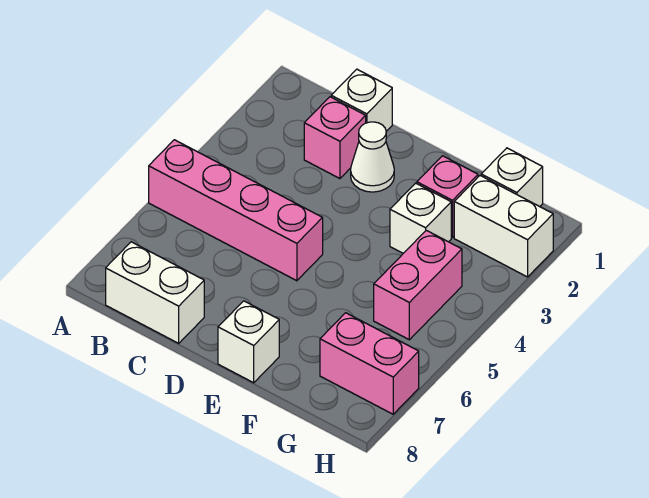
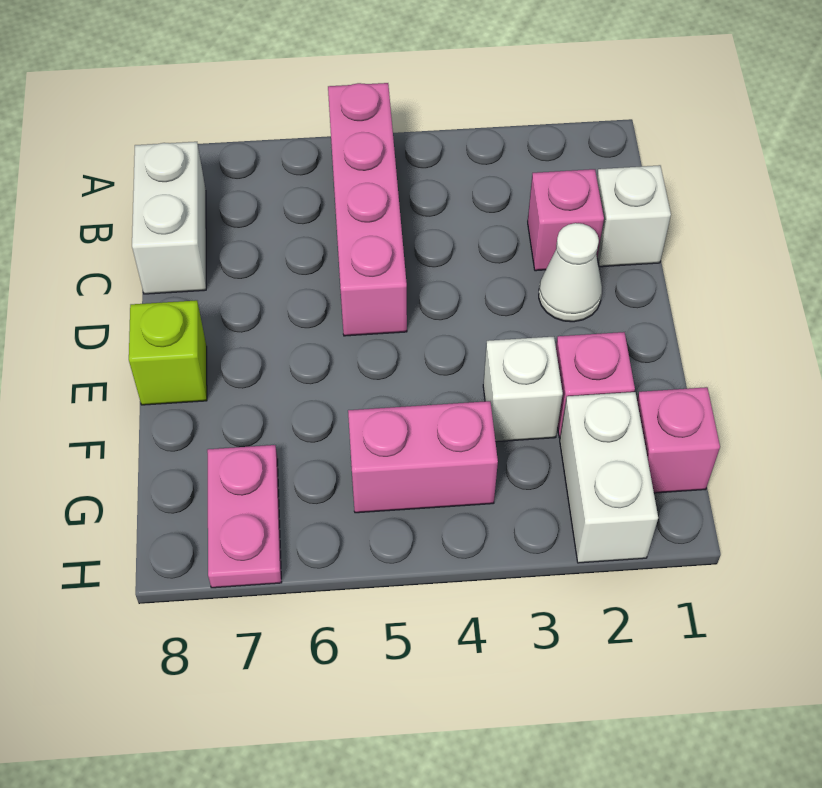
white brick E8 level 1 -> lime brick E8 level 1
white brick G1 level 1 -> pink brick G1 level 1
pink brick G7:H7 level 1 -> pink plate G7:H7 level 1

